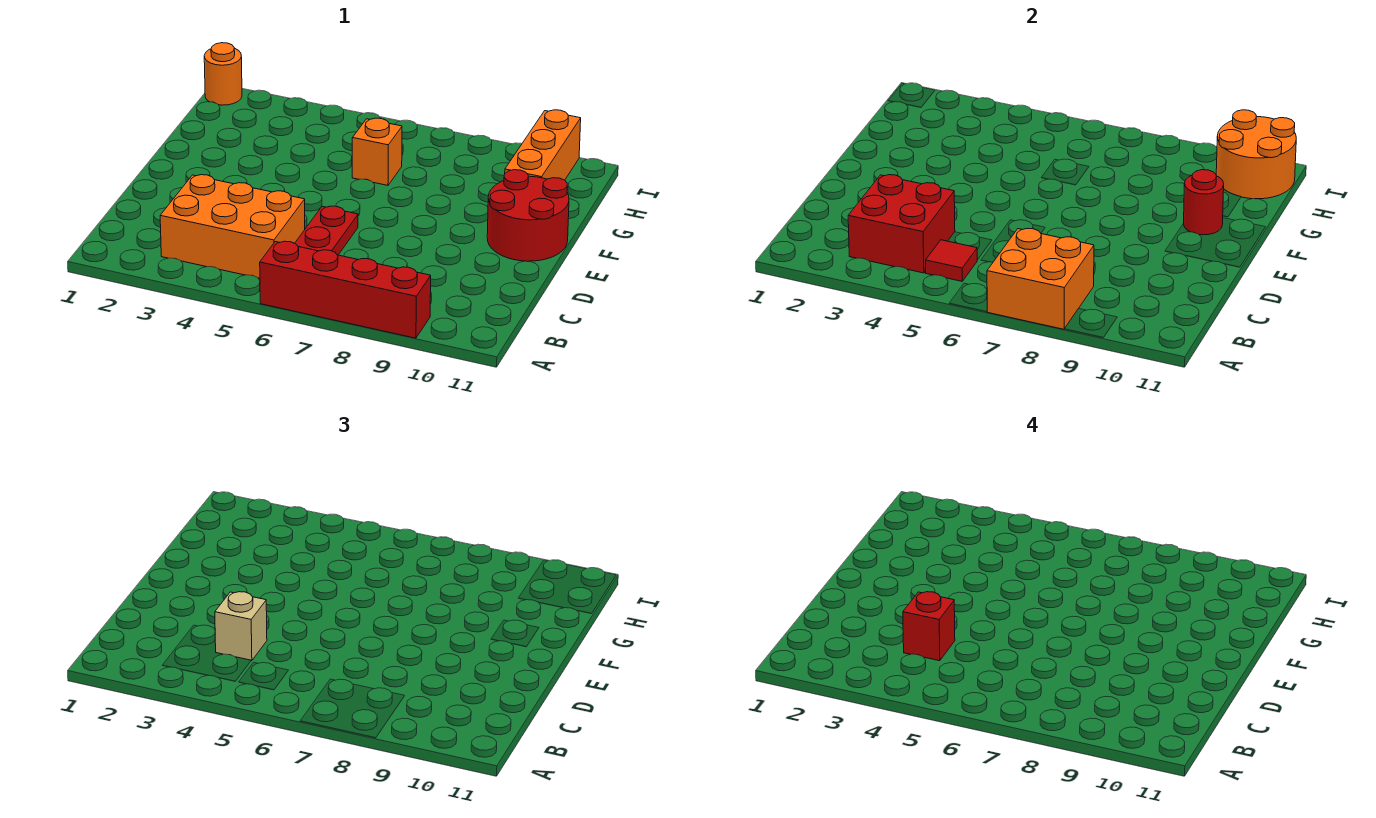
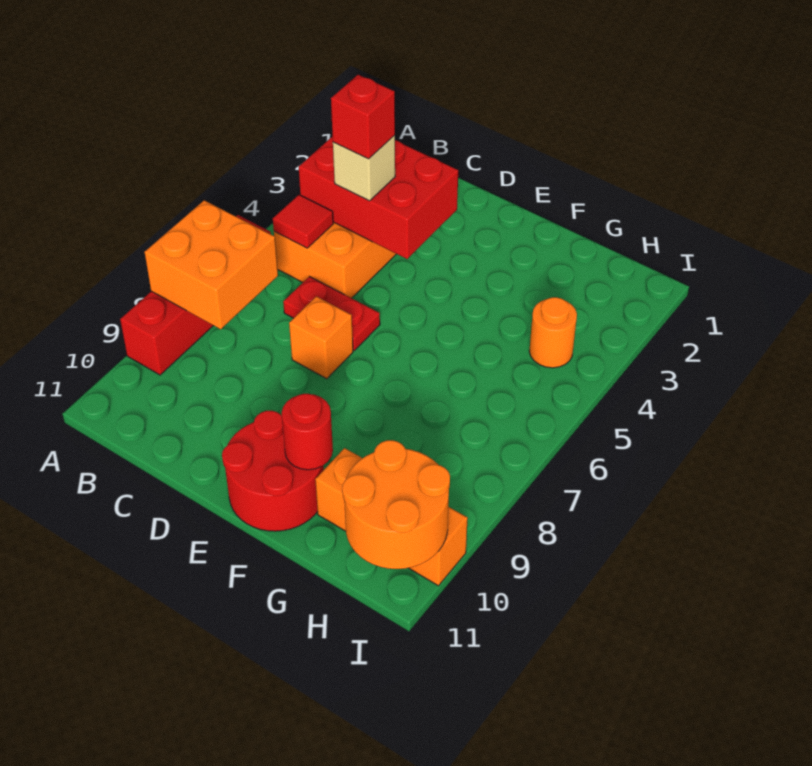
red brick B3:C4 level 2 -> red brick B3:D4 level 2
orange brick G6 level 1 -> orange brick D7 level 1
orange round brick I1 level 1 -> orange round brick H4 level 1

